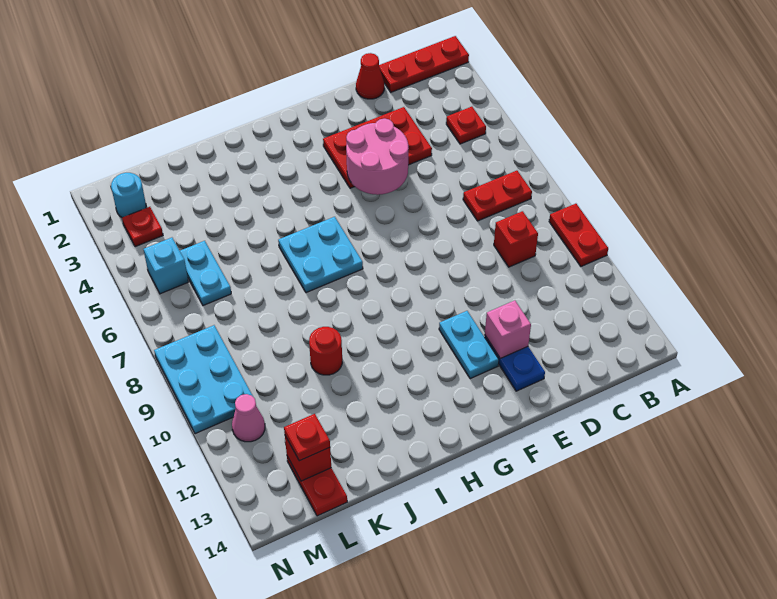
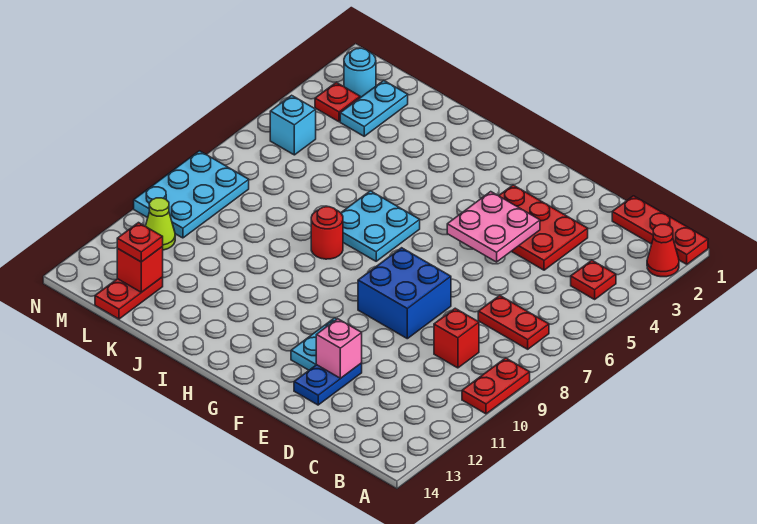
red cone D1 level 1 -> red cone A2 level 1
pink round brick E4:F5 level 2 -> pink plate E4:F5 level 2
none -> blue brick E8:F9 level 1
red round brick J10 level 1 -> red round brick I8 level 1
cyan plate L5:L6 level 1 -> cyan plate L2:L3 level 1
pink cone M11 level 1 -> lime cone M11 level 1

